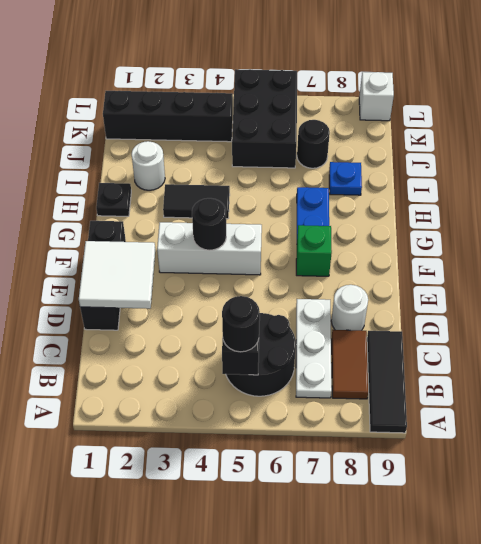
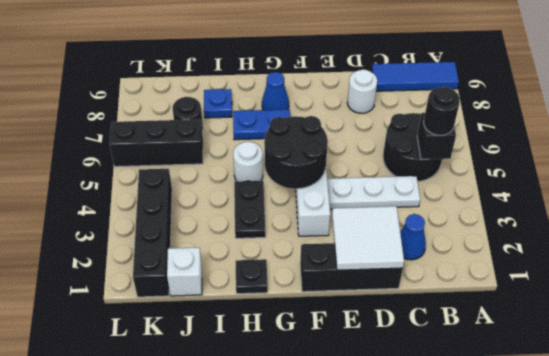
black tile A9:C9 level 1 -> blue tile A9:C9 level 1
white plate B7:D7 level 1 -> white plate C4:E4 level 1
brown tile B8:C8 level 1 -> none
none -> blue cone C2 level 1
black round brick F4 level 2 -> black round brick F4:G5 level 2
green brick F7 level 1 -> none
none -> blue cone G8 level 1
black tile H3:H4 level 1 -> black plate H3:H4 level 1
white round brick I2 level 1 -> white round brick H5 level 1
black brick J5:L6 level 1 -> black brick J6:L6 level 1
white brick L9 level 1 -> white brick J1 level 1

